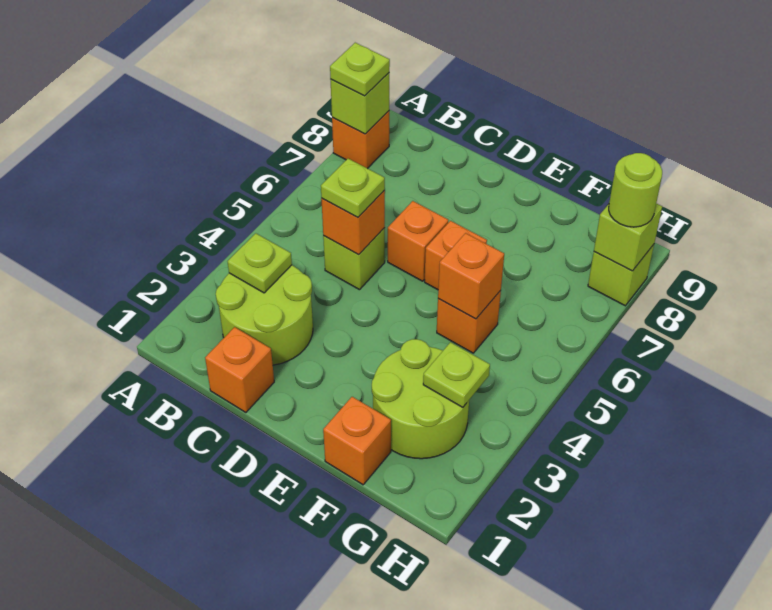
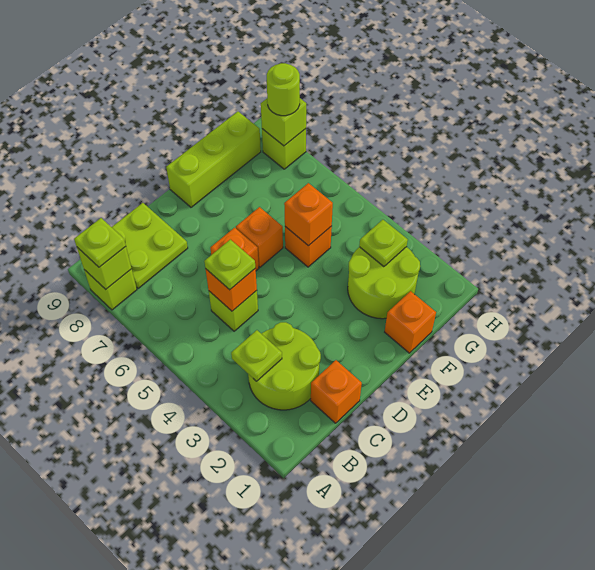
orange brick A8 level 1 -> lime brick A8 level 1
none -> lime plate B8:C9 level 1
none -> lime brick E9:G9 level 1

